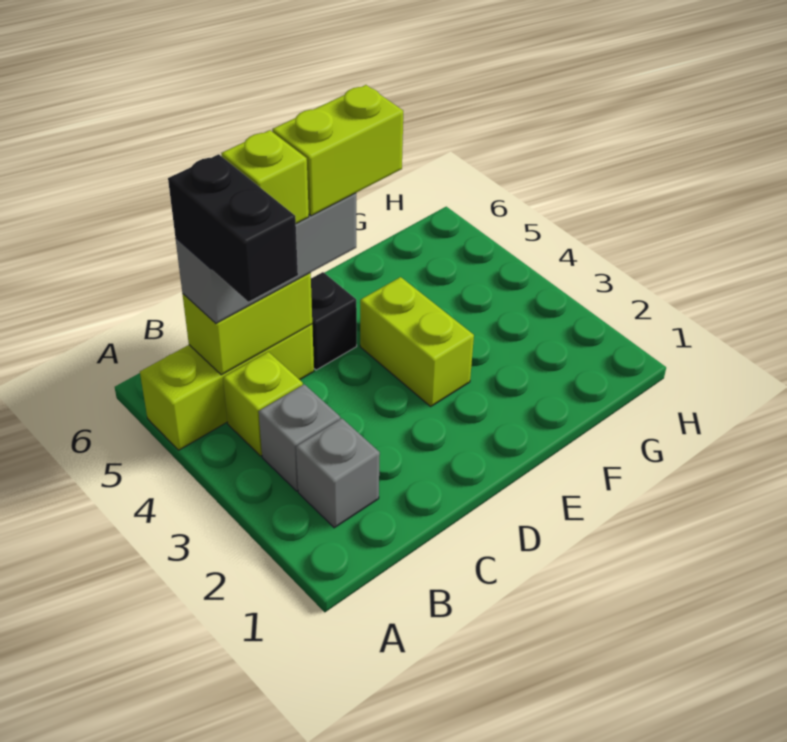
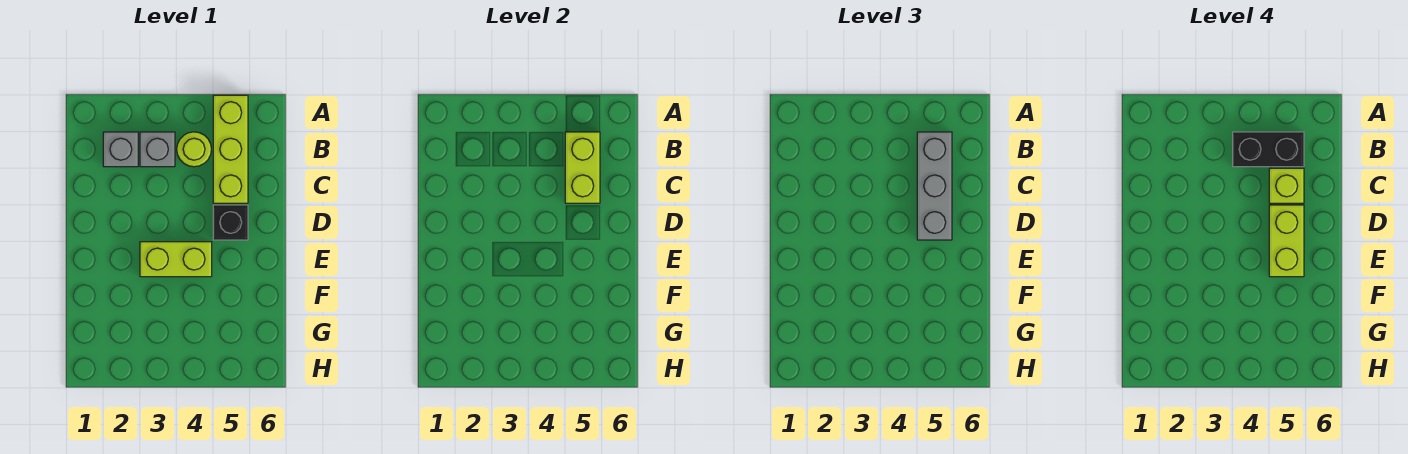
lime brick B4 level 1 -> lime round brick B4 level 1

